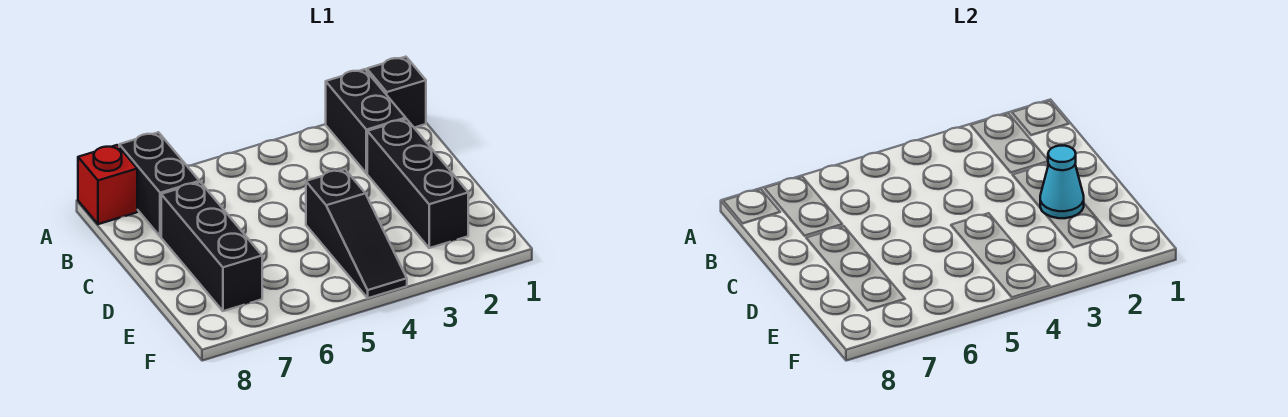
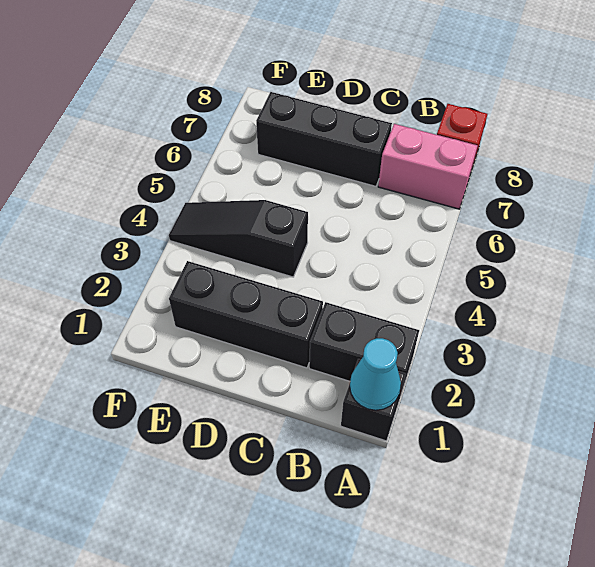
black brick A7:B7 level 1 -> pink brick A7:B7 level 1
cyan cone D2 level 2 -> cyan cone A1 level 2

